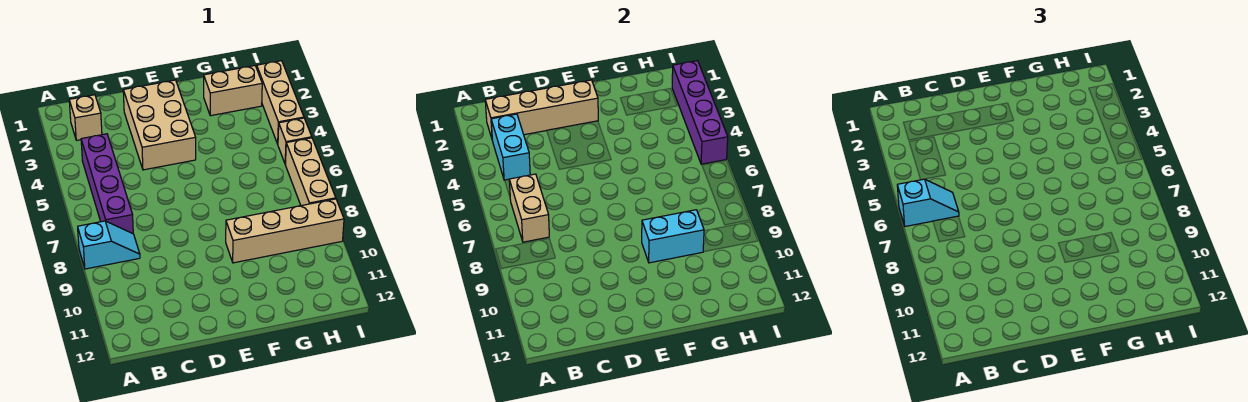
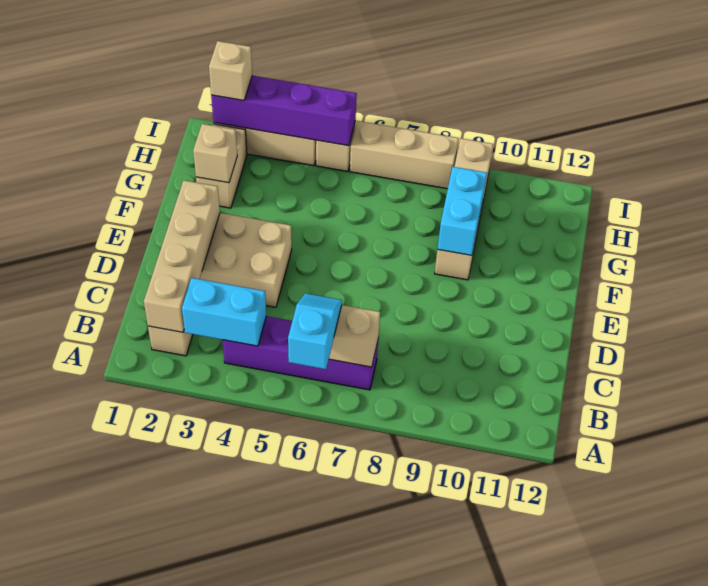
cyan slope A8:B8 level 1 top A -> none
none -> tan brick G2 level 2
none -> tan brick I2 level 3

